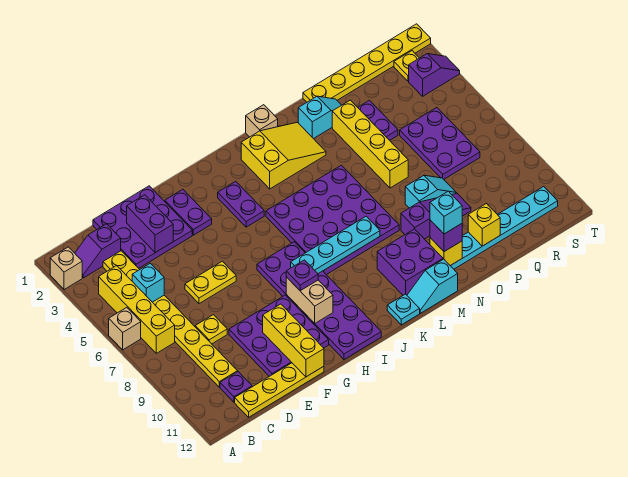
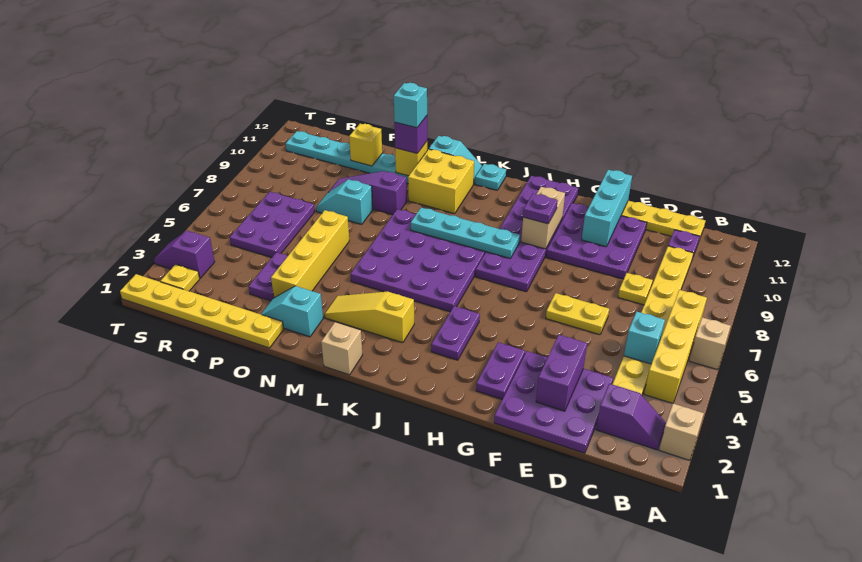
yellow brick F10:F12 level 2 -> cyan brick F10:F12 level 2
yellow slope K2:M3 level 1 top K -> yellow slope K3:M3 level 1 top K
purple brick L10:M11 level 1 -> yellow brick L10:M11 level 1

